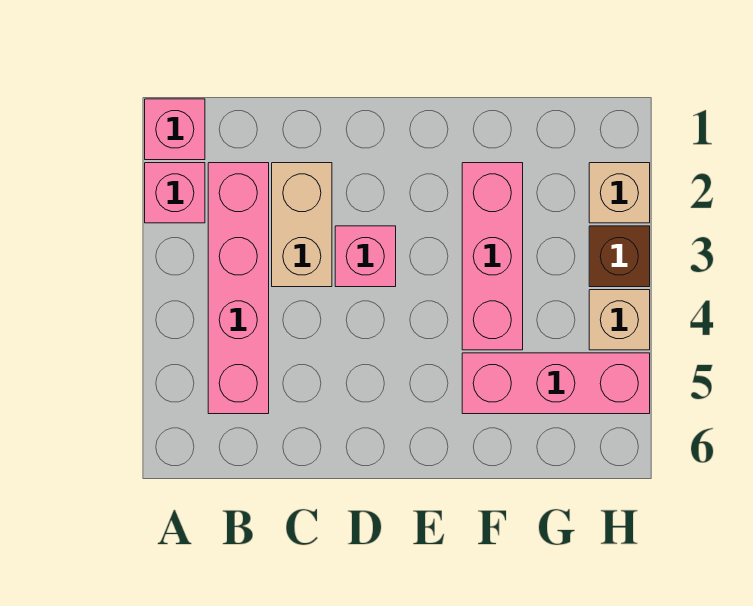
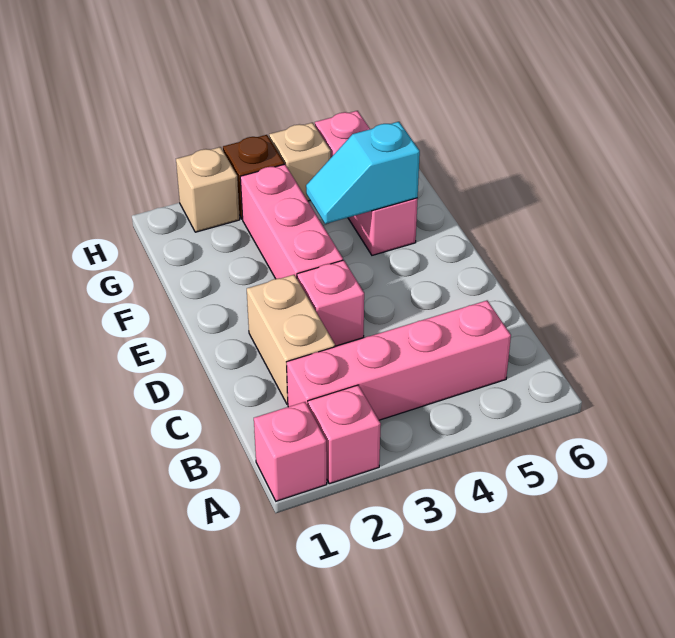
tan brick C2:C3 level 1 -> tan brick C2:D2 level 1
pink brick F2:F4 level 1 -> pink brick E3:G3 level 1
none -> cyan slope F4:F5 level 2 top 5

